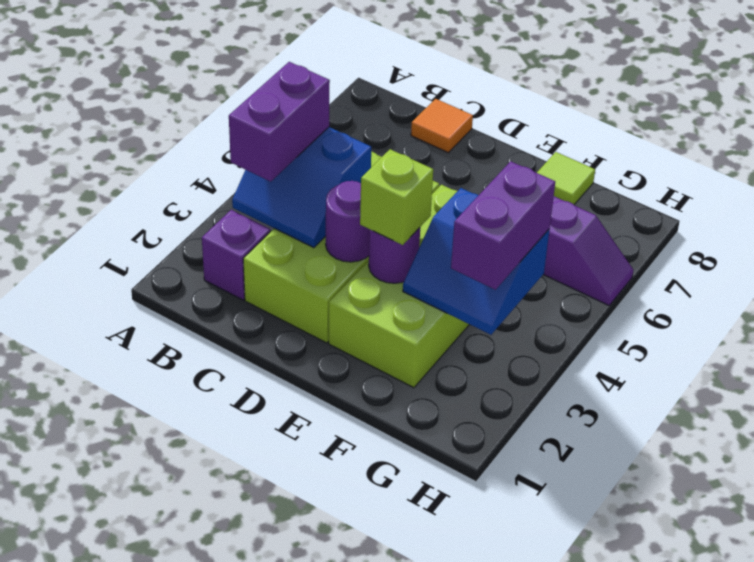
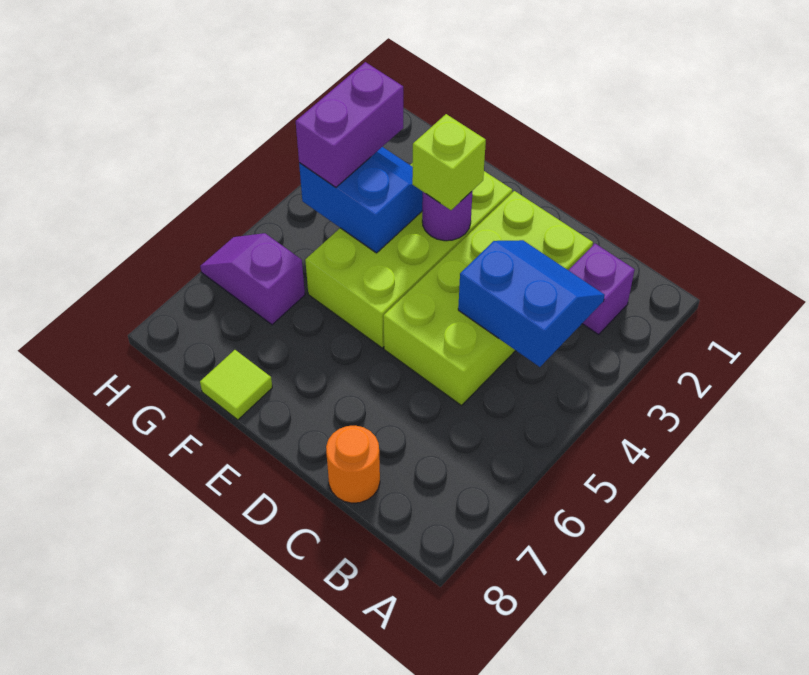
purple brick B3:B4 level 3 -> none
orange tile C8 level 1 -> orange round brick C8 level 1
purple round brick D3 level 2 -> none

